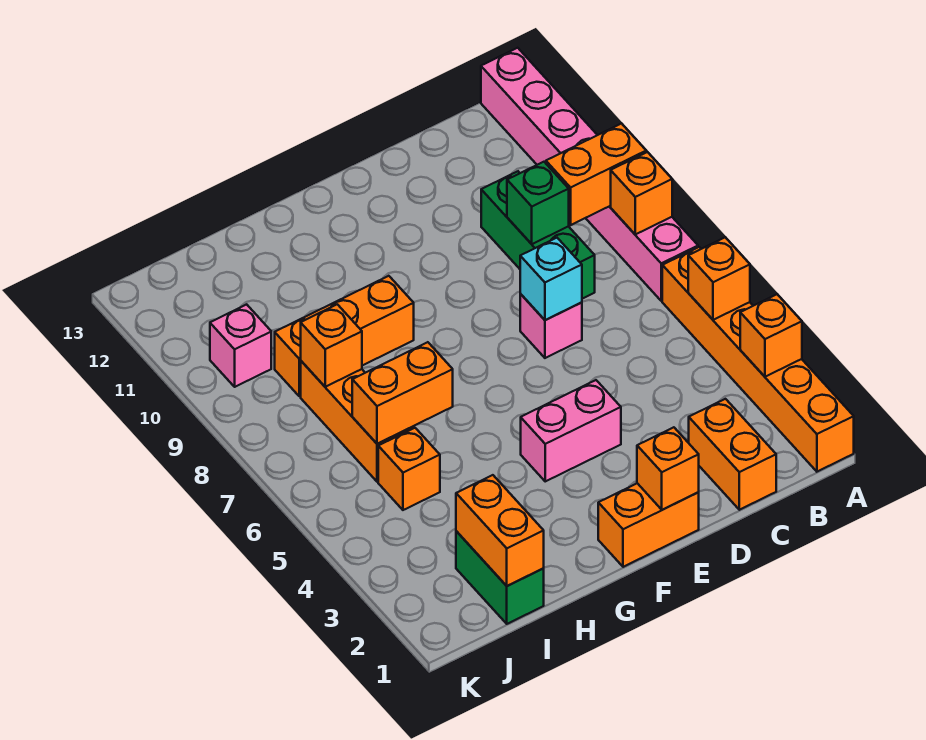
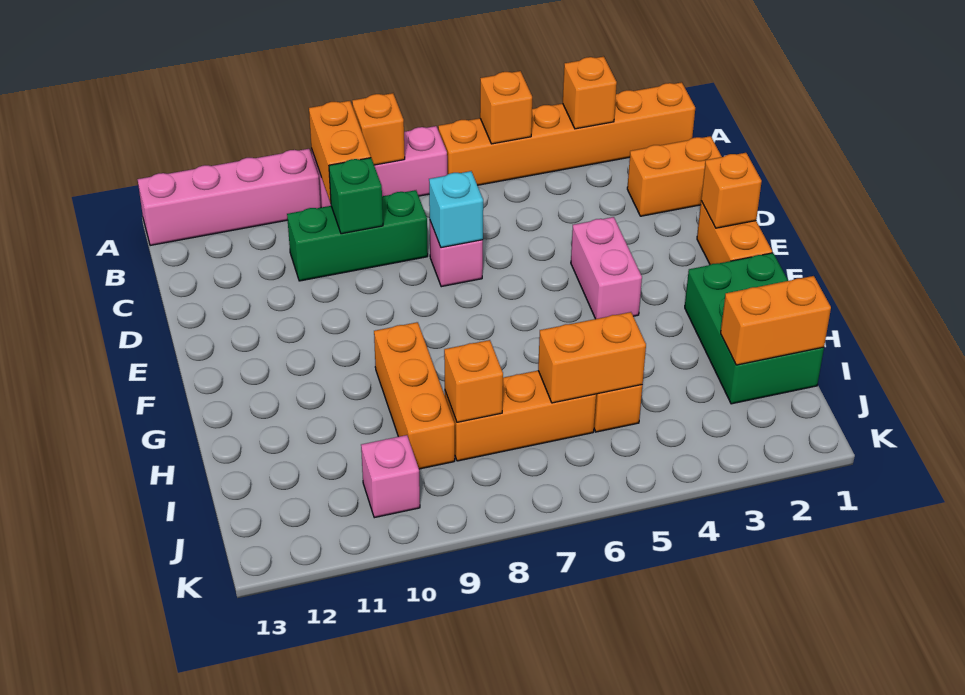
orange brick H6:I6 level 2 -> orange brick I5:I6 level 2
green brick I1:I2 level 1 -> green brick G1:I2 level 1

